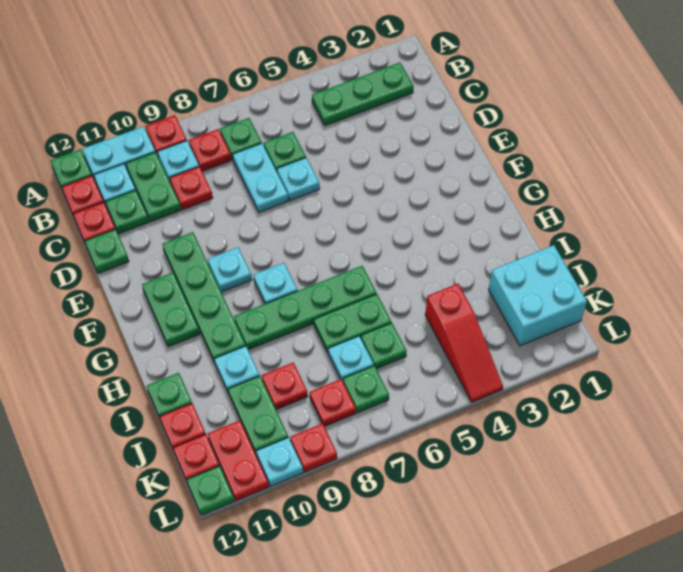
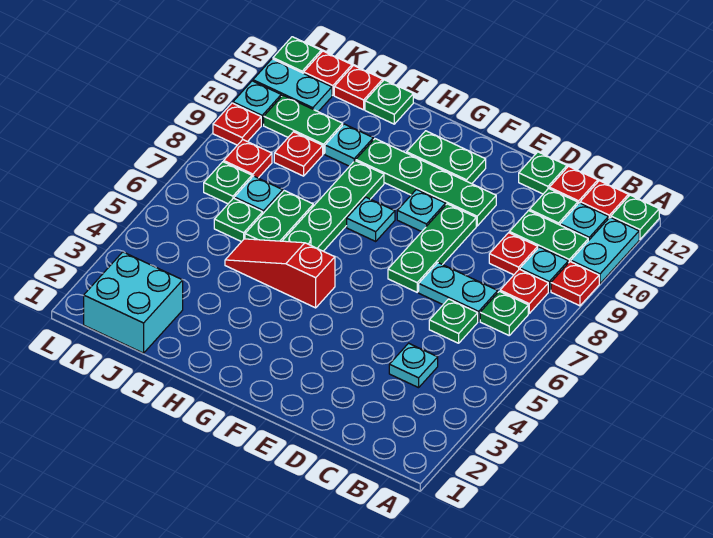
green plate B2:B4 level 1 -> green plate E7:E9 level 1
cyan plate D6 level 1 -> cyan plate C4 level 1
red slope J4:L4 level 1 top J -> red slope G5:I5 level 1 top G
red plate K11:L11 level 1 -> cyan plate K11:L11 level 1

